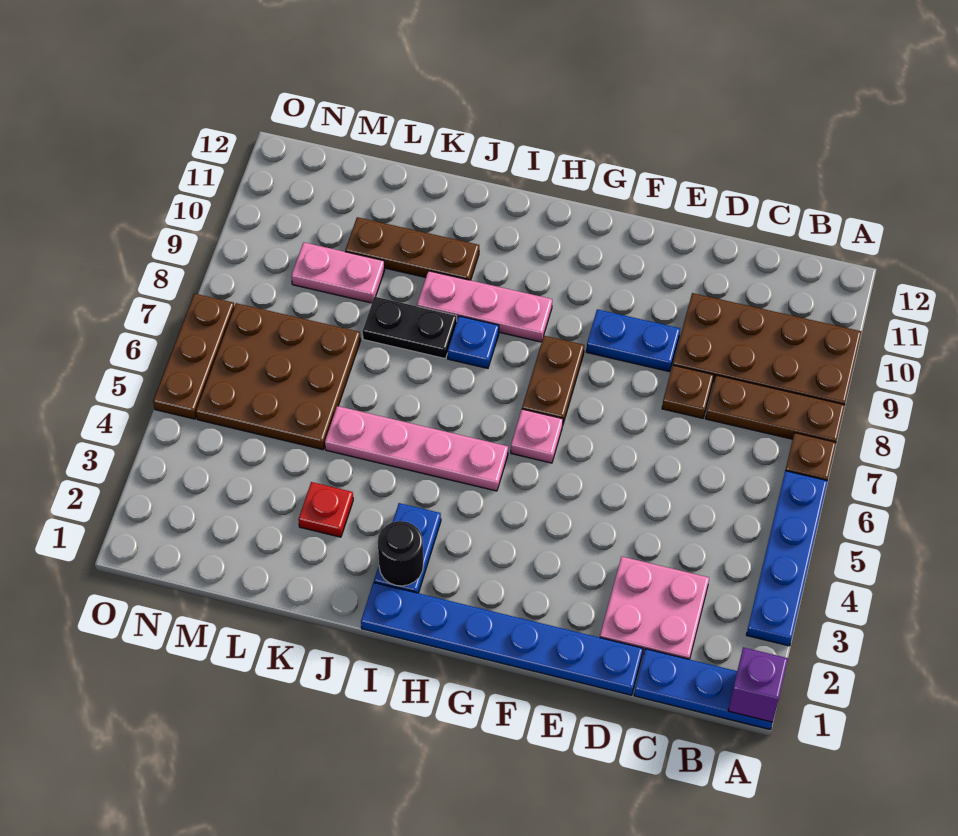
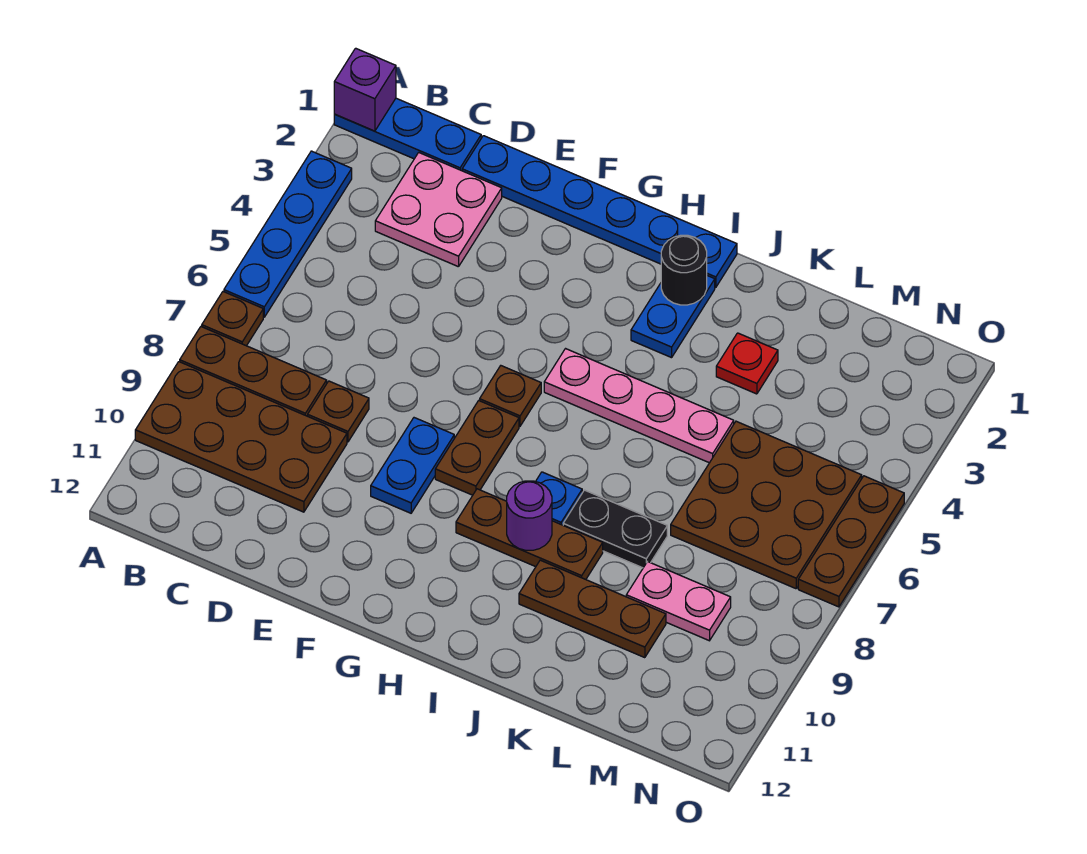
blue plate E9:F9 level 1 -> blue plate F8:F9 level 1
pink plate G6 level 1 -> brown plate G6 level 1
pink plate H9:J9 level 1 -> brown plate H9:J9 level 1
none -> purple round brick I9 level 2

